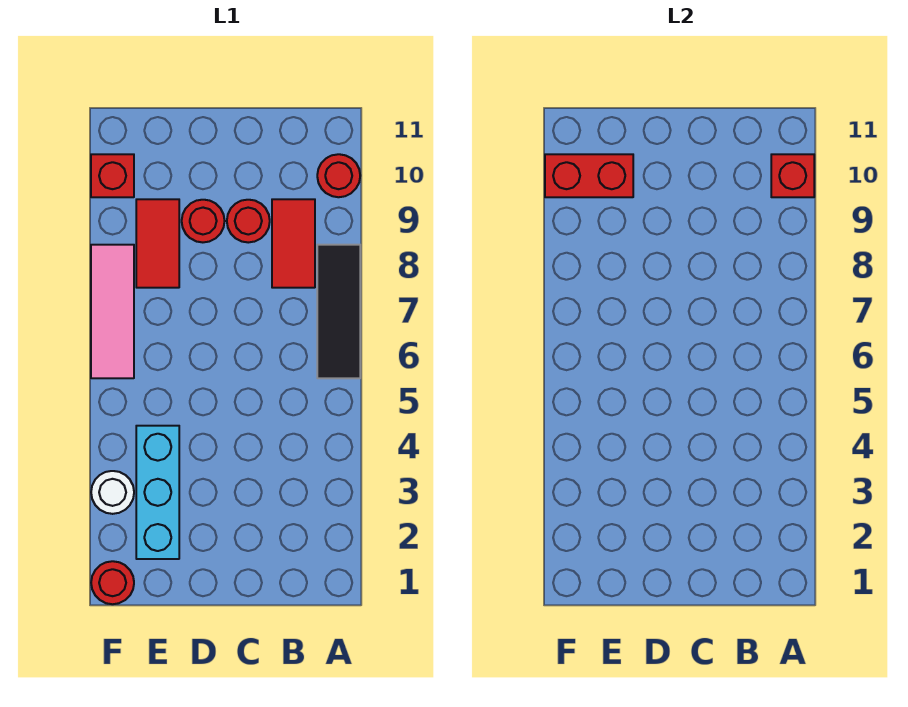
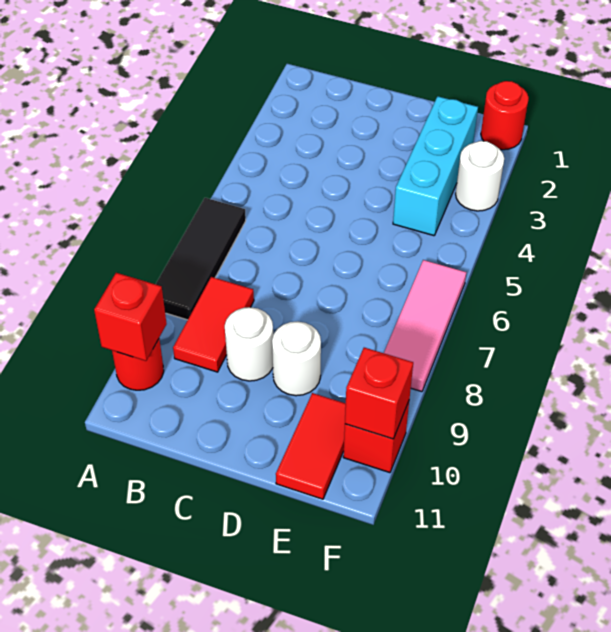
red round brick C9 level 1 -> white round brick C9 level 1
red round brick D9 level 1 -> white round brick D9 level 1
red tile E8:E9 level 1 -> red tile E10:E11 level 1
red brick E10:F10 level 2 -> red brick F10 level 2

